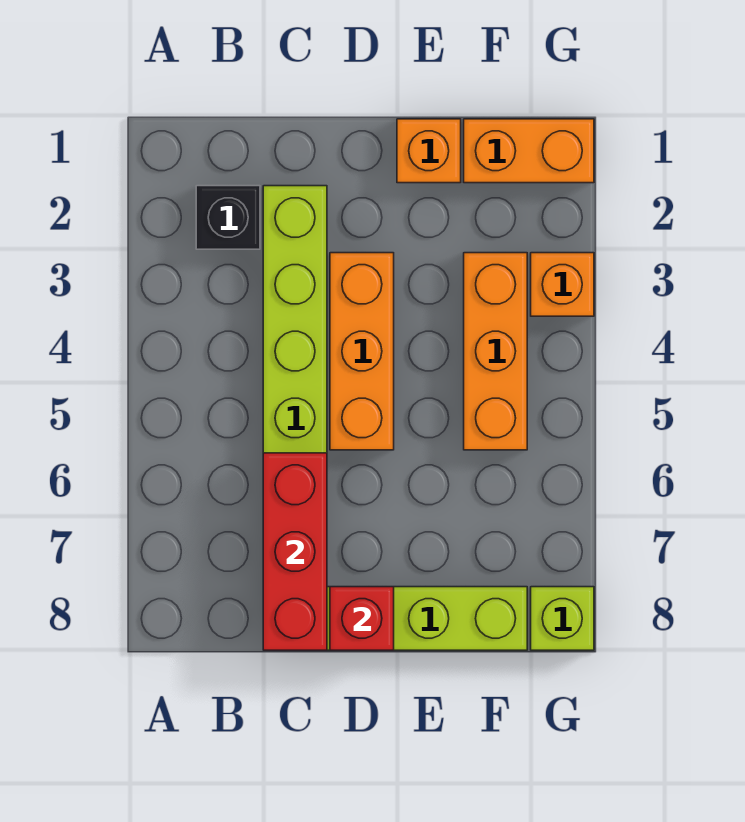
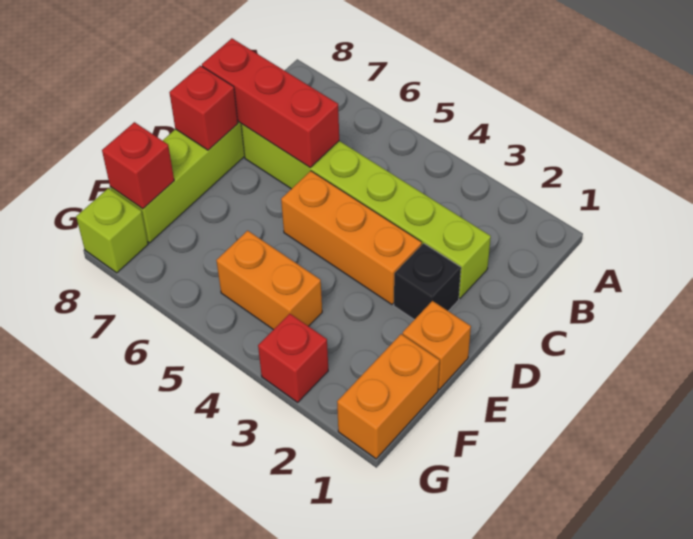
black brick B2 level 1 -> black brick D2 level 1
orange brick F3:F5 level 1 -> orange brick F4:F5 level 1
none -> red brick F8 level 2
orange brick G3 level 1 -> red brick G3 level 1

